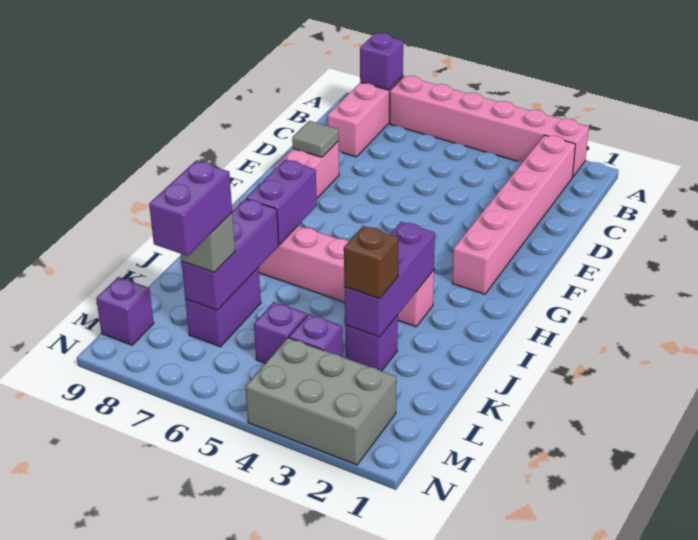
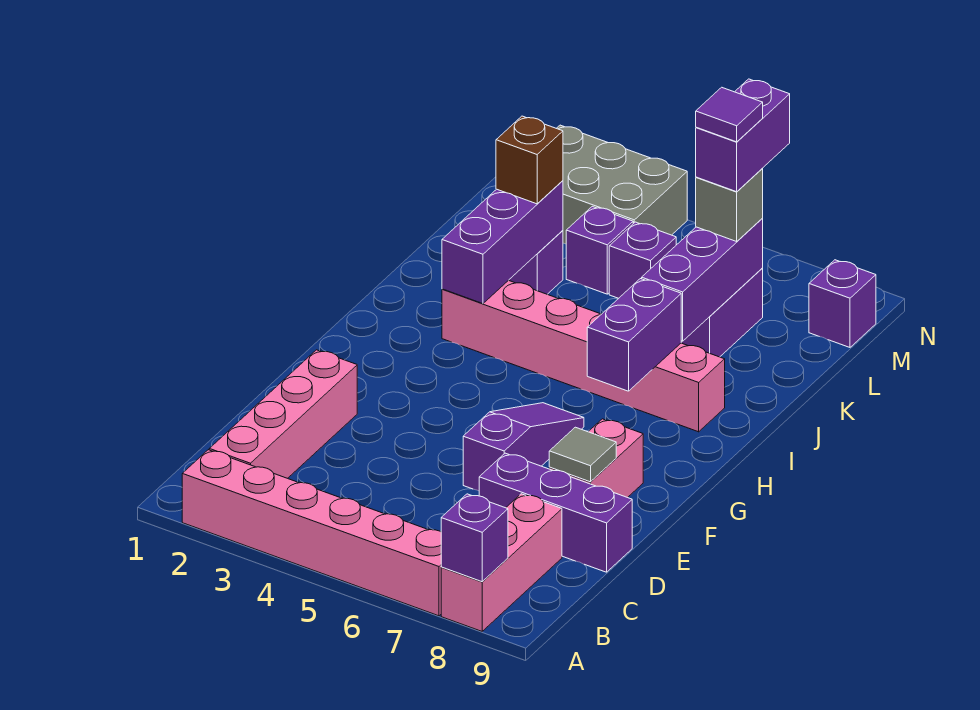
pink brick B2:G2 level 1 -> pink brick B2:E2 level 1
none -> purple brick D7:D9 level 1
none -> purple slope E6:G6 level 1 top E
none -> purple tile L7 level 5

